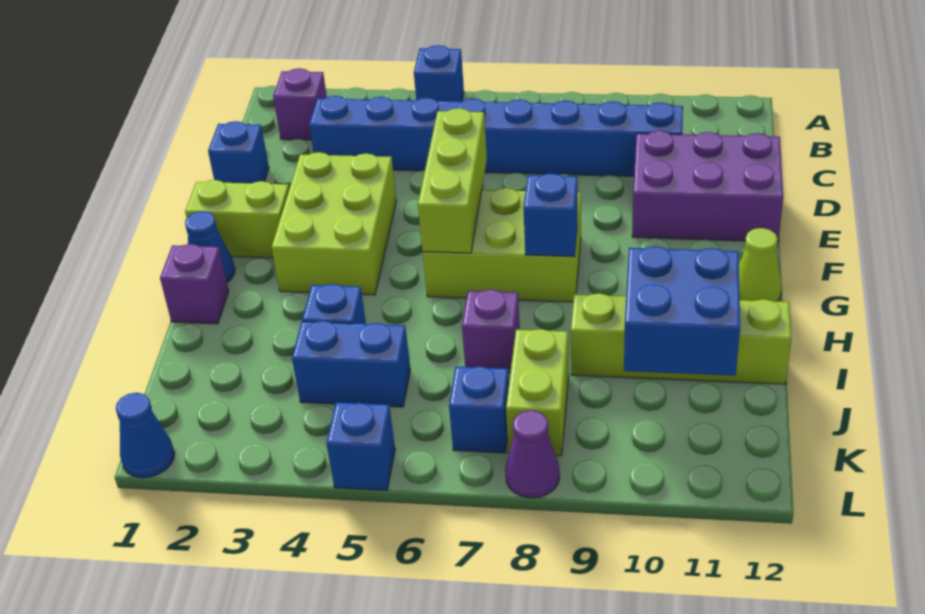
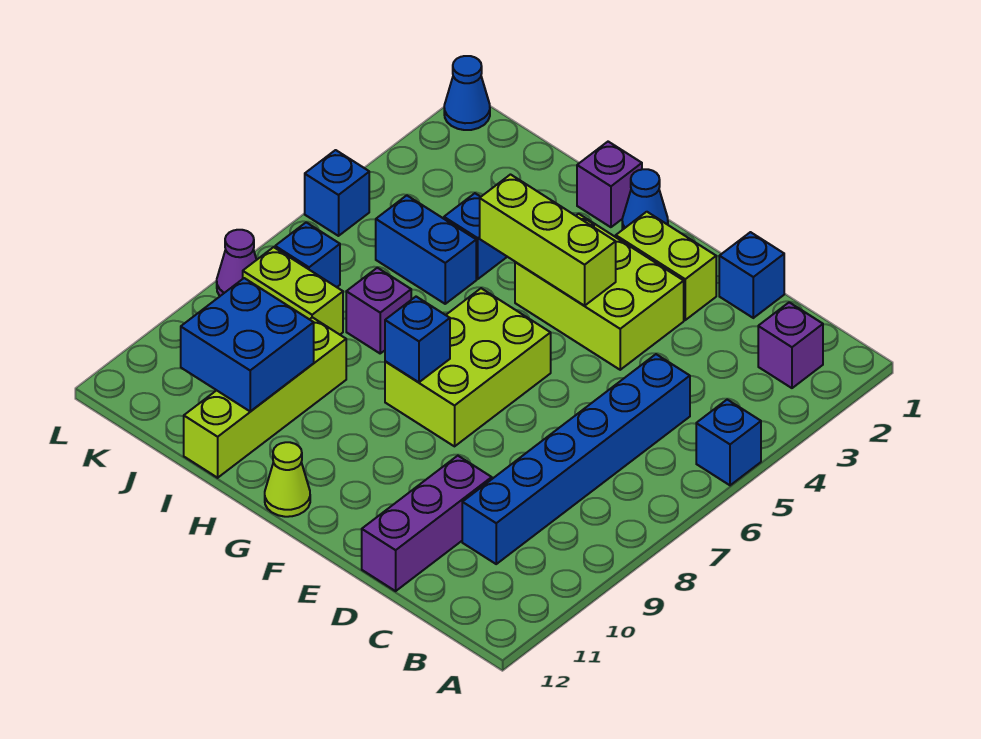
blue brick C3:C10 level 1 -> blue brick C5:C10 level 1
purple brick D10:E12 level 1 -> purple brick D10:D12 level 1
lime brick E6:G6 level 2 -> lime brick F4:H4 level 2
lime brick F1:F2 level 1 -> lime brick E2:F2 level 1
blue brick J4:J5 level 1 -> blue brick I5:J5 level 1

